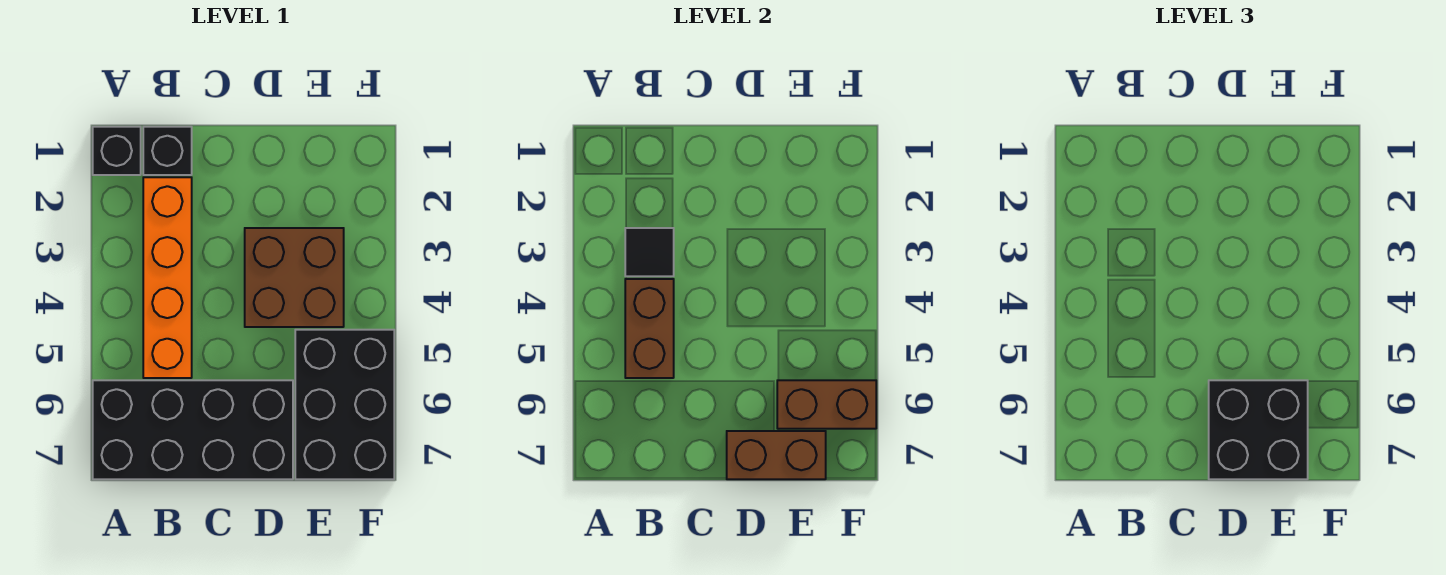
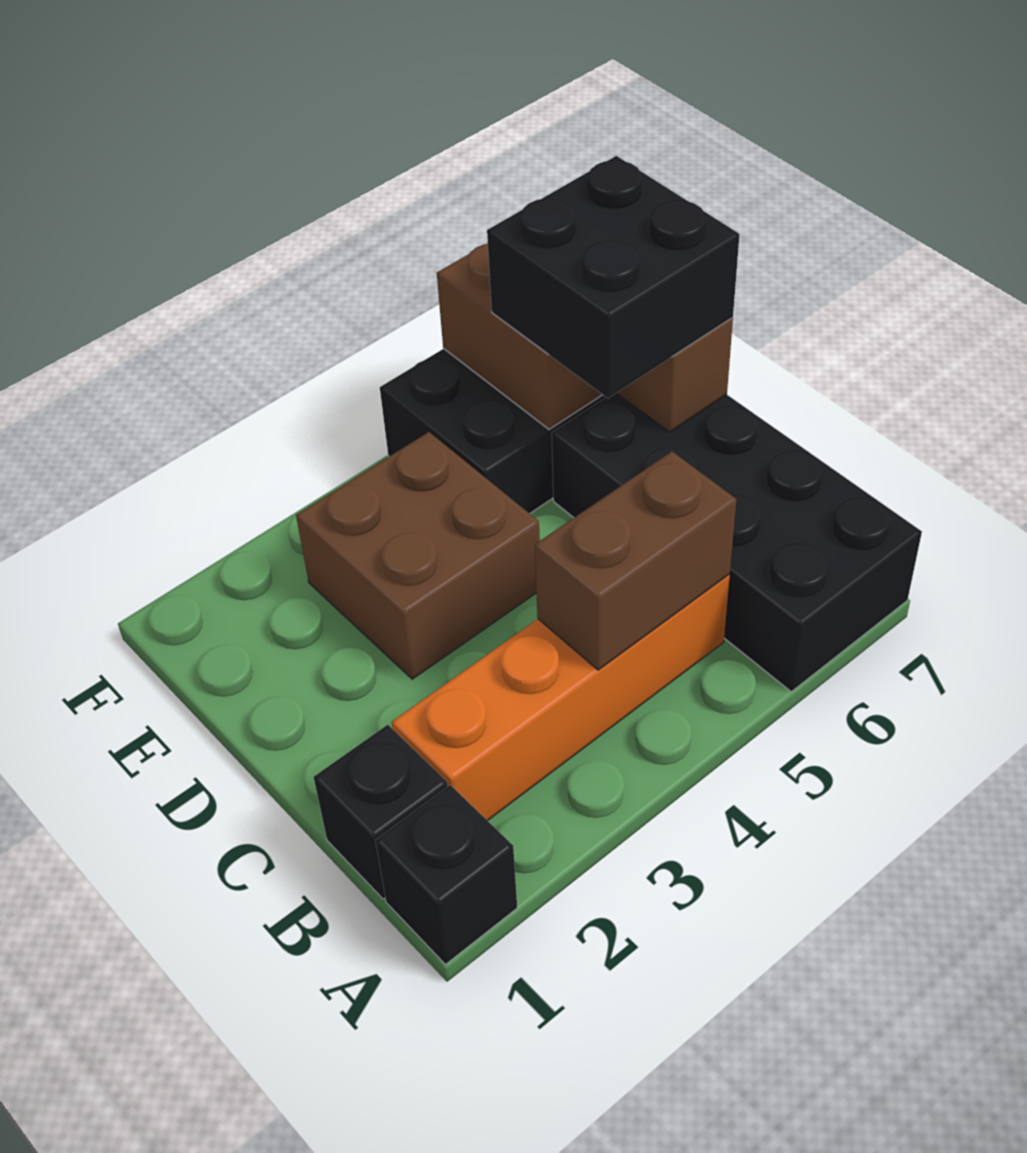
black tile B3 level 2 -> none

